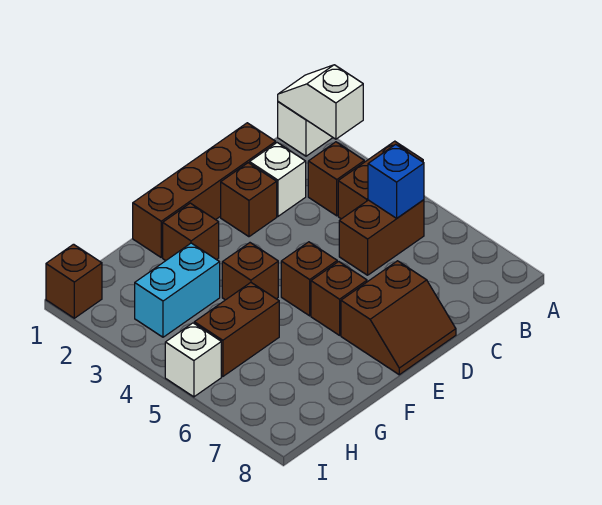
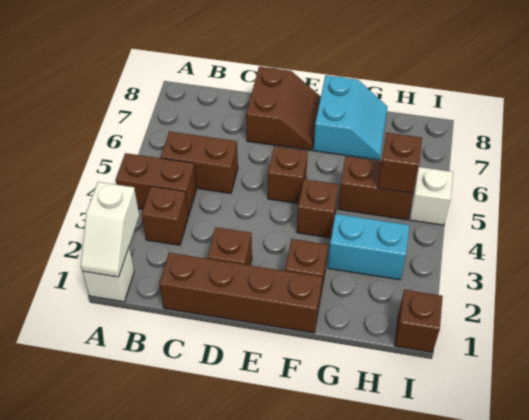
blue brick B5 level 2 -> none
white brick C2 level 1 -> none
brown slope D7:E8 level 1 top 7 -> brown slope D7:E8 level 1 top D
brown brick E6 level 1 -> brown brick H5 level 2
none -> cyan slope F7:G8 level 1 top F

